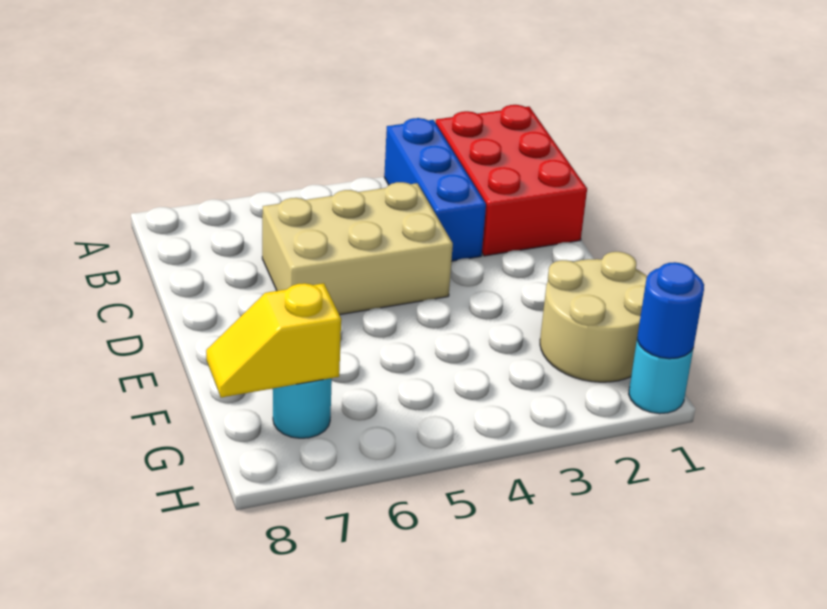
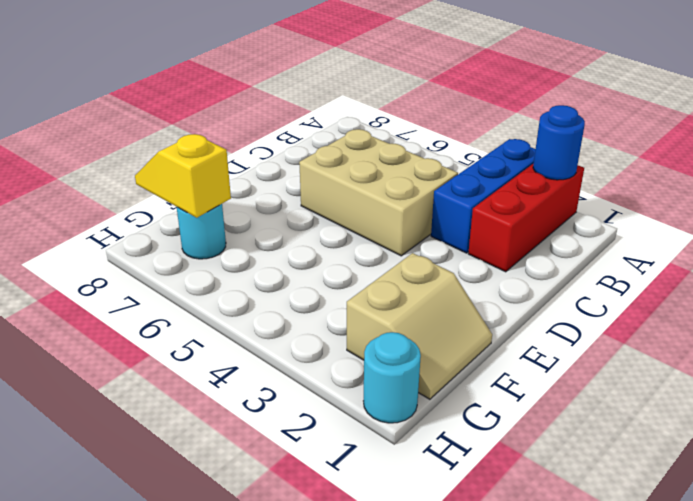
red brick A1:C2 level 1 -> red brick A2:C2 level 1
tan round brick F1:G2 level 1 -> tan slope F1:G2 level 1 top 2
blue round brick H1 level 2 -> blue round brick A2 level 2

